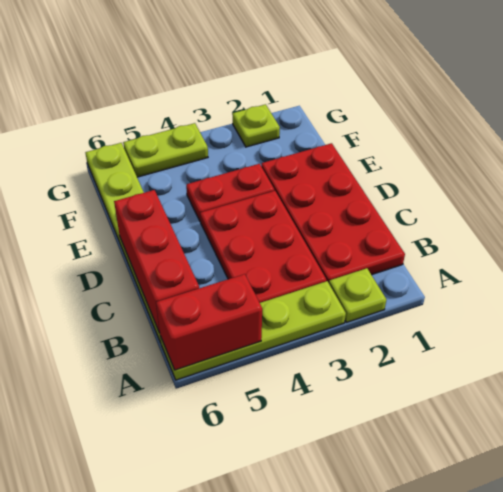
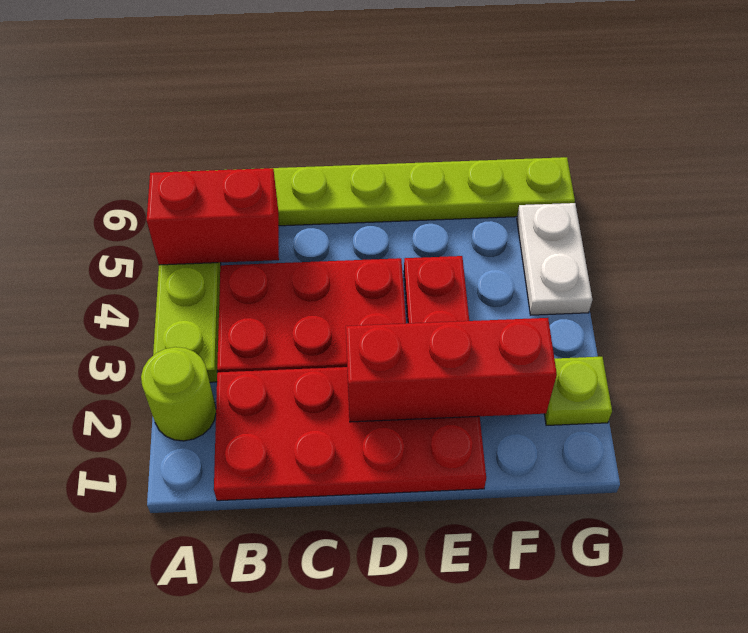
lime plate A2 level 1 -> lime round brick A2 level 1
red brick A5:A6 level 2 -> red brick A5:B5 level 2
red brick B6:D6 level 2 -> red brick D2:F2 level 2
lime plate G4:G5 level 1 -> white plate G4:G5 level 1

